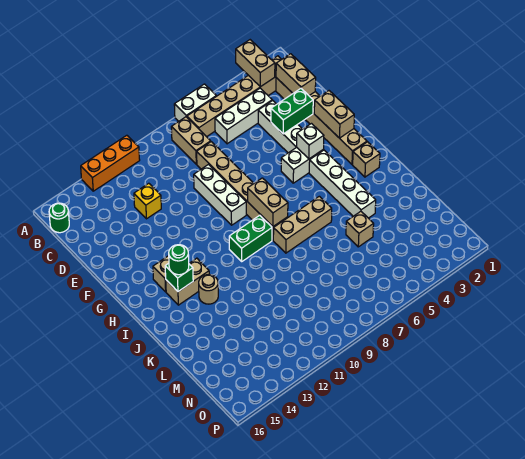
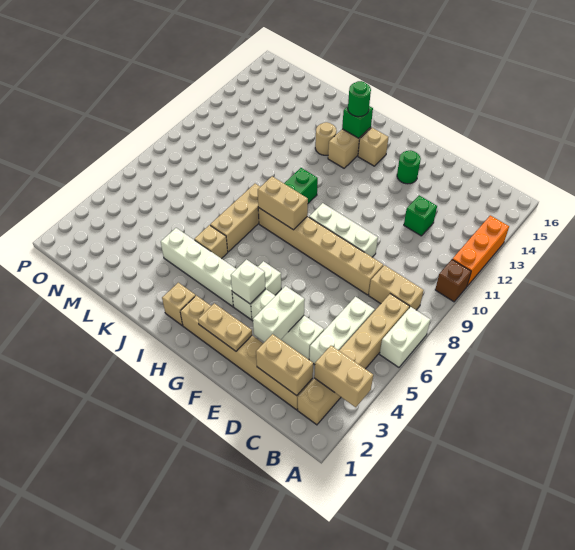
none -> brown brick A10 level 1
green round brick B16 level 1 -> green round brick F14 level 1
yellow brick D12 level 1 -> green brick D12 level 1
green brick E3:E4 level 2 -> white brick E3:E4 level 2
tan brick F2:G2 level 2 -> tan plate F2:G2 level 2
tan brick L5 level 1 -> tan brick J5 level 1

